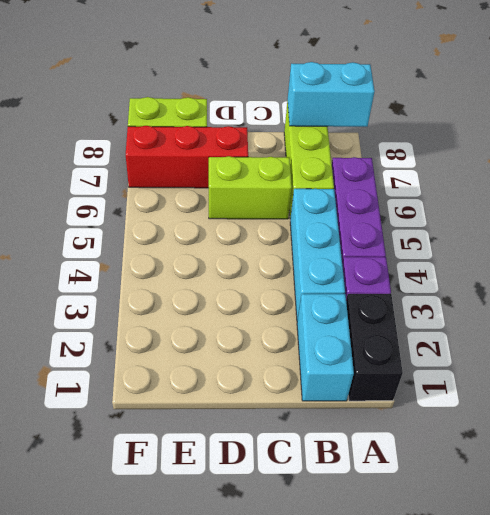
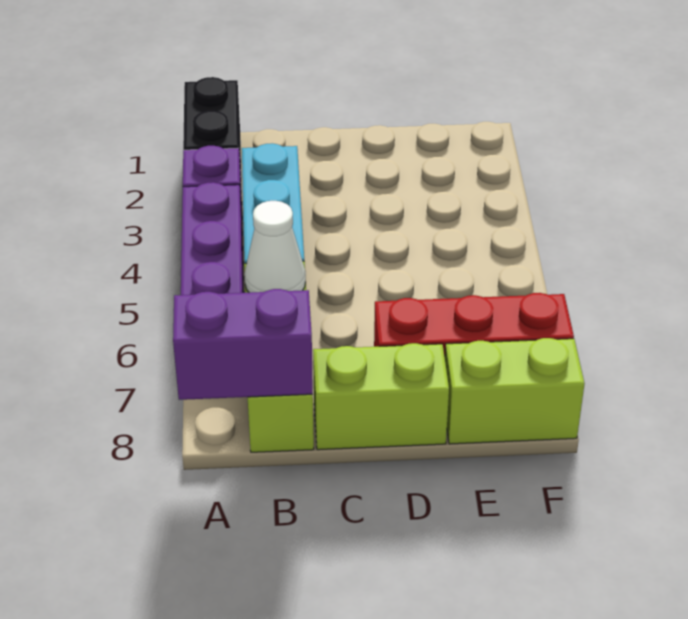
cyan brick A8:B8 level 2 -> purple brick A8:B8 level 2
cyan brick B1:B2 level 1 -> none
none -> white cone B6 level 2
lime brick C6:D6 level 1 -> lime brick C8:D8 level 1

